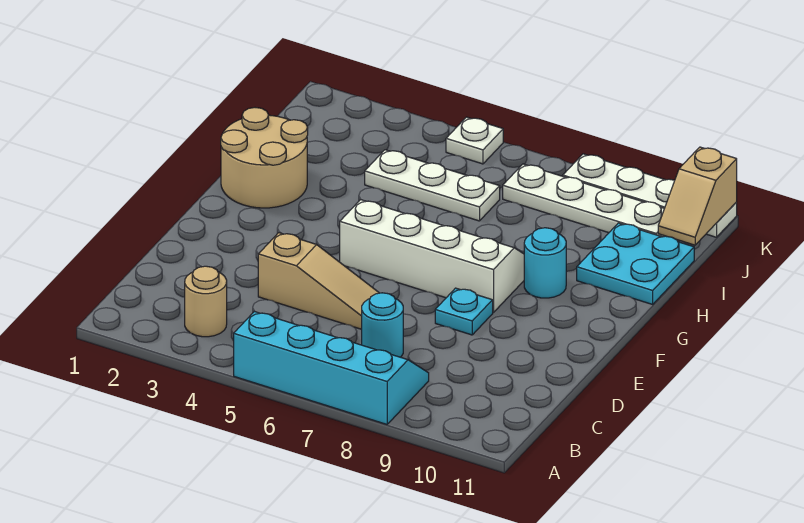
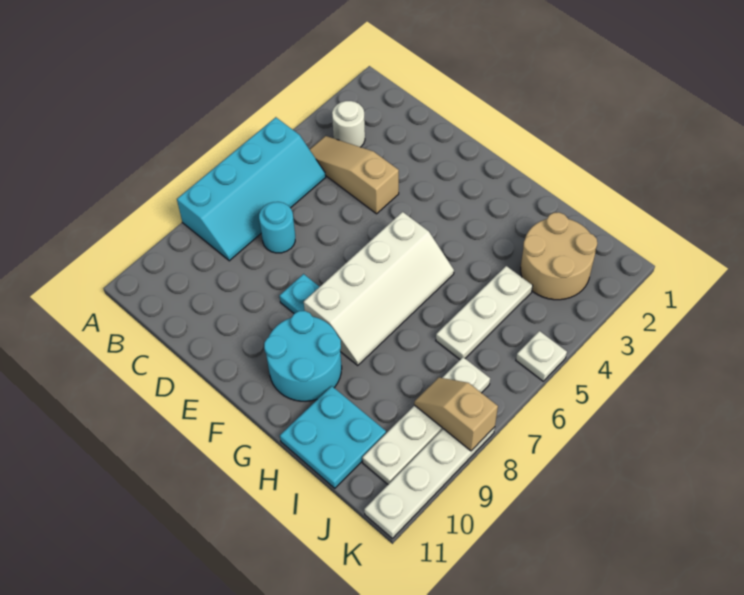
tan round brick B3 level 1 -> white round brick B3 level 1
tan slope D4:D6 level 1 top 4 -> tan slope B4:D4 level 1 top D
tan round brick G1:H2 level 1 -> tan round brick I2:J3 level 1
cyan round brick G9 level 1 -> cyan round brick F9:G10 level 1
tan slope J11:K11 level 2 top K -> tan slope J8:K8 level 2 top K

